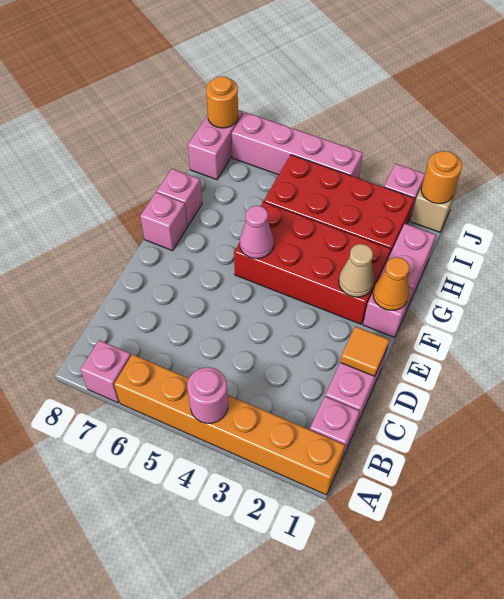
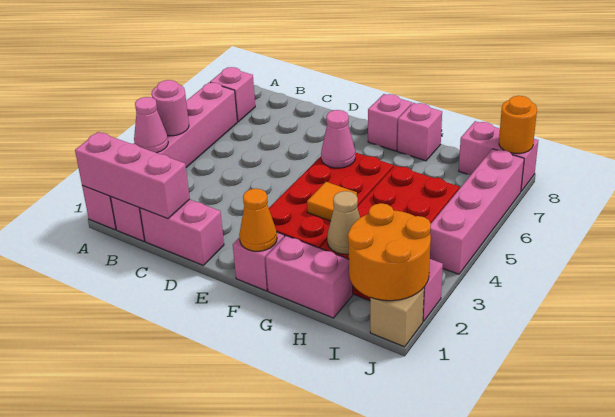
orange brick A1:A6 level 1 -> pink brick A1:A6 level 1
none -> pink brick A1:C1 level 2
none -> pink cone A3 level 2
orange tile D1 level 2 -> orange tile G3 level 2
tan cone F2 level 2 -> tan cone H2 level 2
orange round brick J1 level 2 -> orange round brick I1:J2 level 2

